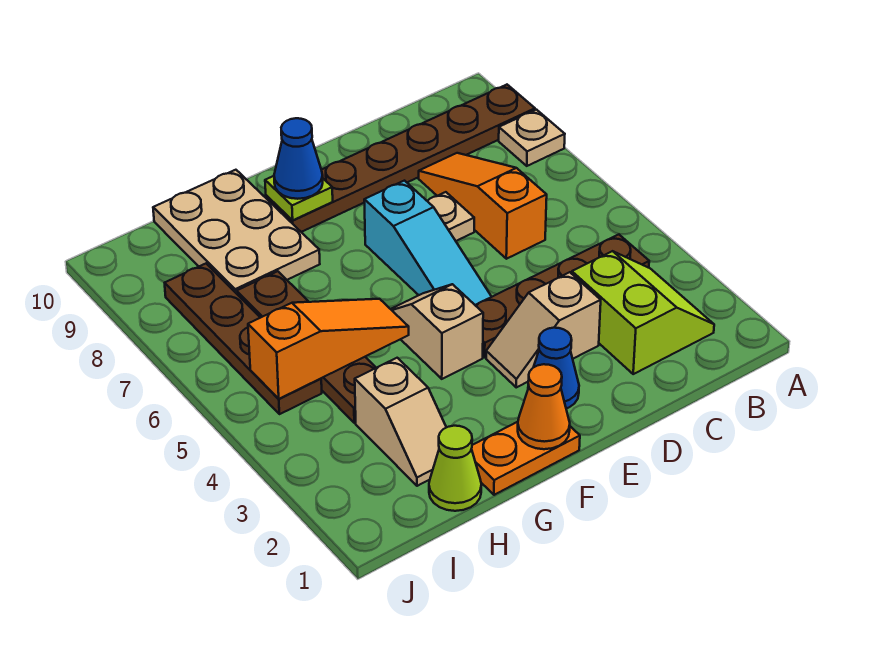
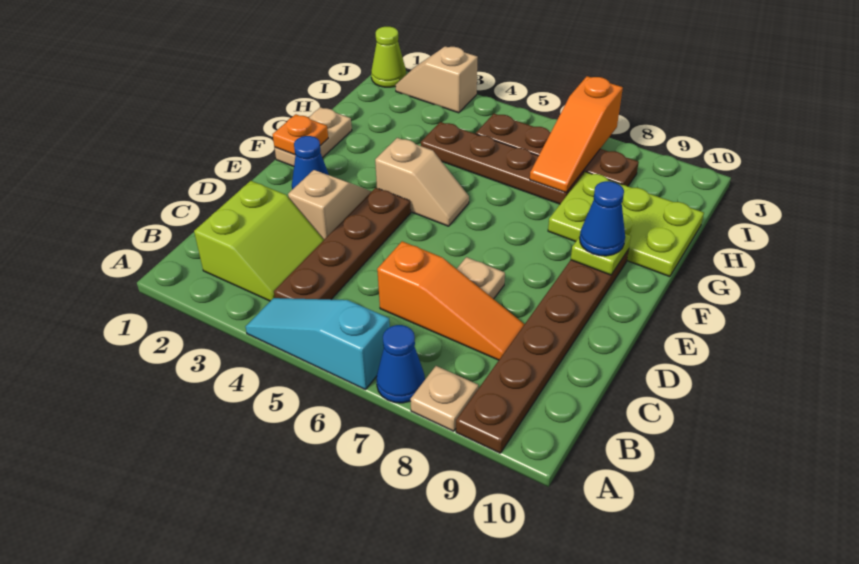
none -> blue cone A7 level 1
lime slope B2:C3 level 1 top C -> lime slope B2:C3 level 1 top 2
cyan slope E5:E7 level 1 top 7 -> cyan slope A4:A6 level 1 top 6
orange plate F1:G1 level 1 -> tan plate F1:G1 level 1
orange cone F1 level 2 -> orange plate F1 level 2
orange slope G5:I5 level 2 top I -> orange slope H7:J7 level 2 top J
tan plate G8:H10 level 1 -> lime plate G8:H10 level 1
lime cone H1 level 1 -> lime cone J1 level 1
tan slope H2:H3 level 1 top 3 -> tan slope J2:J3 level 1 top 3

